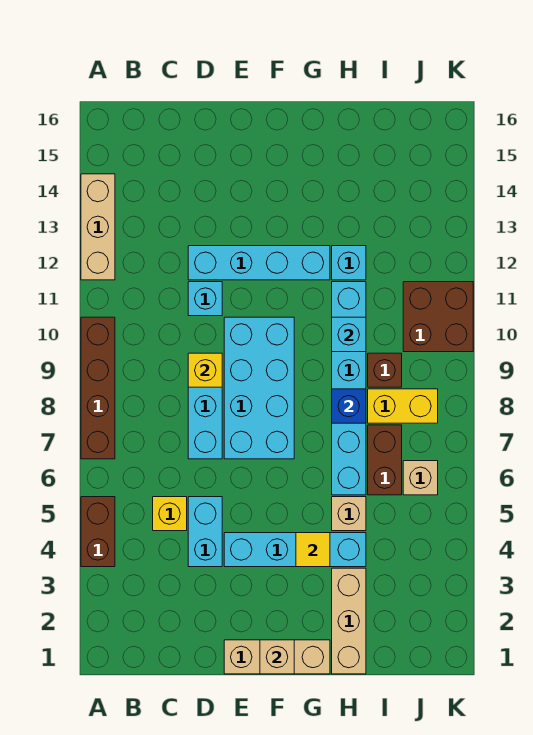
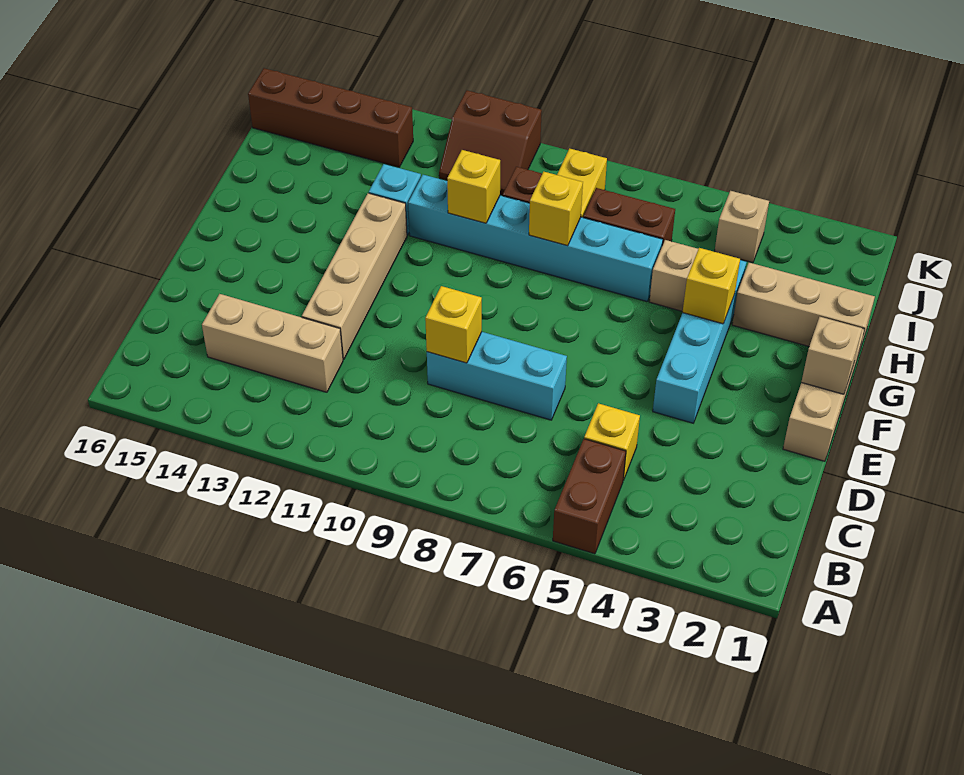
brown brick A4:A5 level 1 -> brown brick A5:B5 level 1
brown brick A7:A10 level 1 -> brown brick J13:J16 level 1
tan brick A12:A14 level 1 -> tan brick C12:C14 level 1
cyan brick D4:D5 level 1 -> none
cyan brick D11 level 1 -> none
cyan brick D12:G12 level 1 -> tan brick D12:G12 level 1
cyan brick E7:F10 level 1 -> none
yellow tile G4 level 2 -> yellow brick G4 level 2
blue brick H8 level 2 -> yellow brick H8 level 2
cyan brick H10 level 2 -> yellow brick H10 level 2
tan brick J6 level 1 -> tan brick J4 level 1
brown brick J10:K11 level 1 -> brown slope J10:K11 level 1 top K

